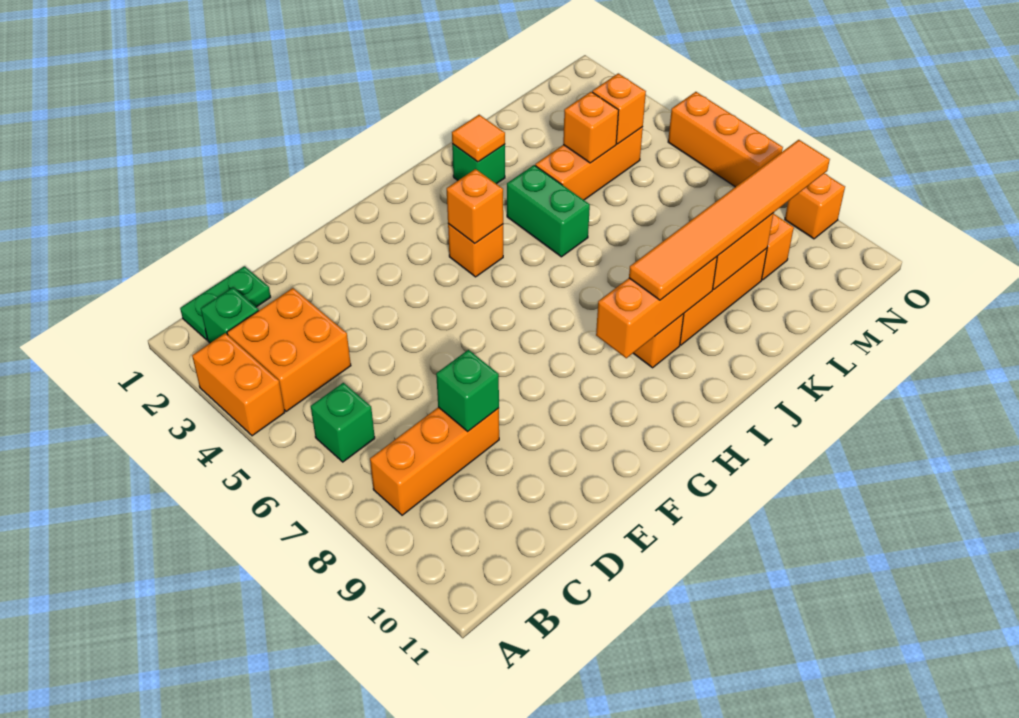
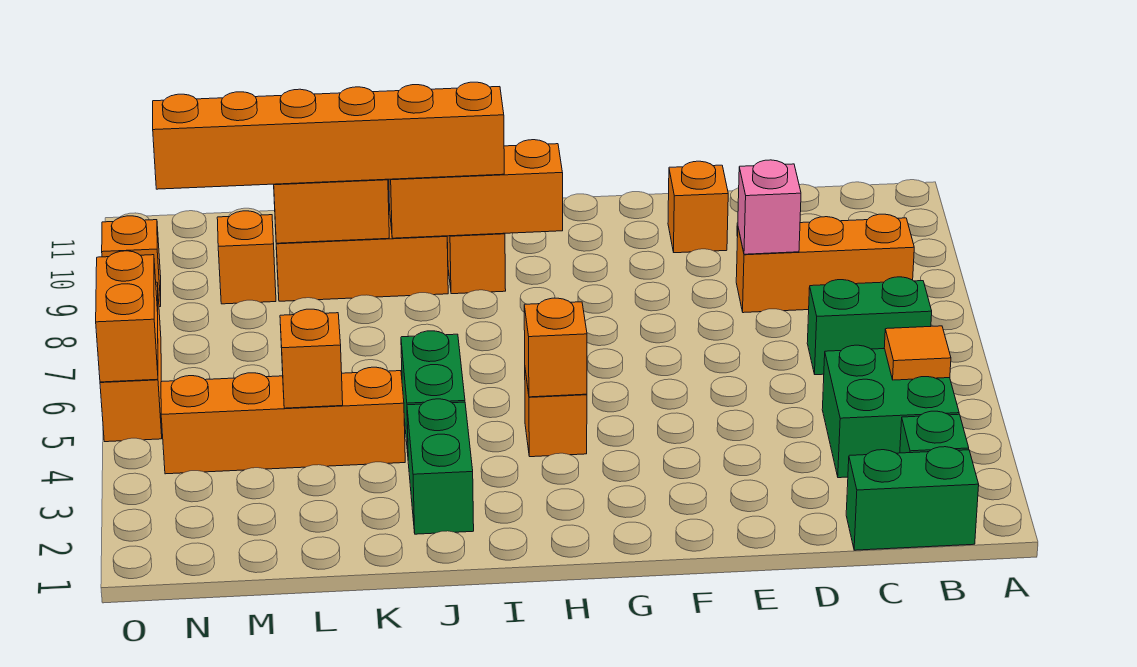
orange brick A3:A4 level 1 -> orange brick O5:O6 level 2
green plate B1:C1 level 1 -> green brick B1:C1 level 1
orange brick B3:C4 level 1 -> green brick B3:C4 level 1
green brick B6 level 1 -> green brick B6:C6 level 1
green brick D8 level 2 -> pink brick D8 level 2
orange tile I9:N9 level 3 -> orange brick I9:N9 level 3
green brick J2 level 1 -> green brick J2:J3 level 1
orange tile J2 level 2 -> orange tile B4 level 2
orange brick K4:M4 level 1 -> orange brick K4:N4 level 1
orange brick M4 level 2 -> orange brick E10 level 1

